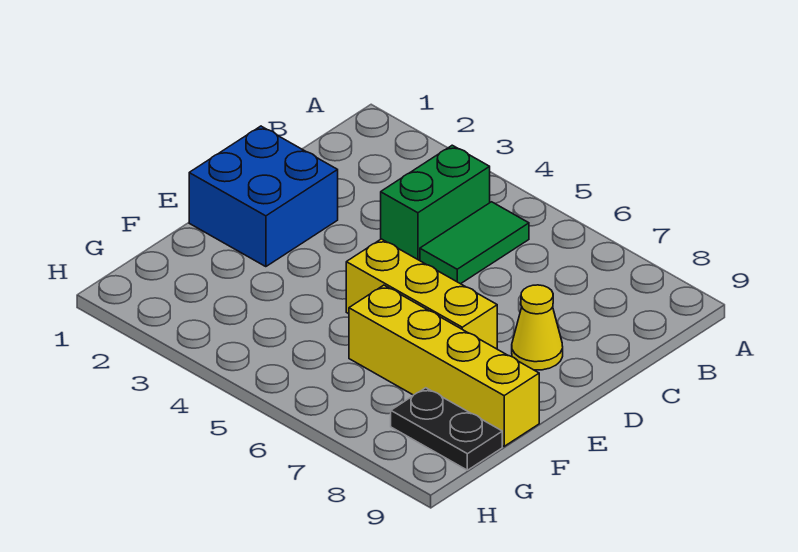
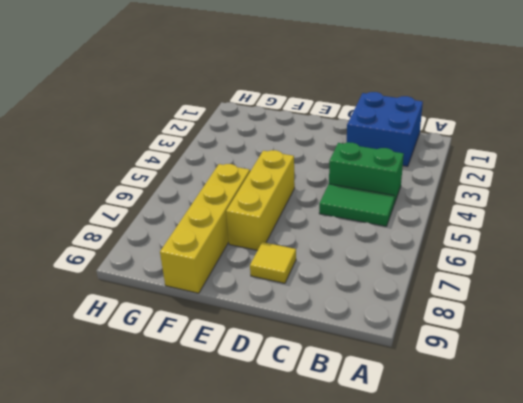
blue brick D1:E2 level 1 -> blue brick B1:C2 level 1
yellow cone D8 level 1 -> yellow tile D8 level 1
black plate G8:G9 level 1 -> none

